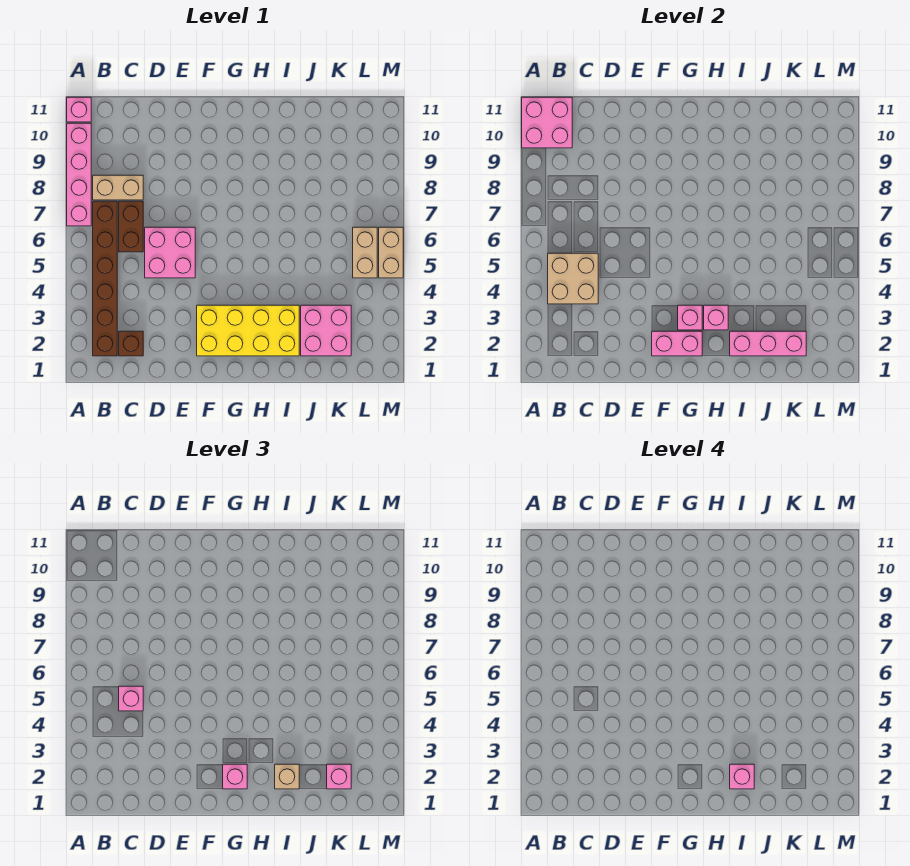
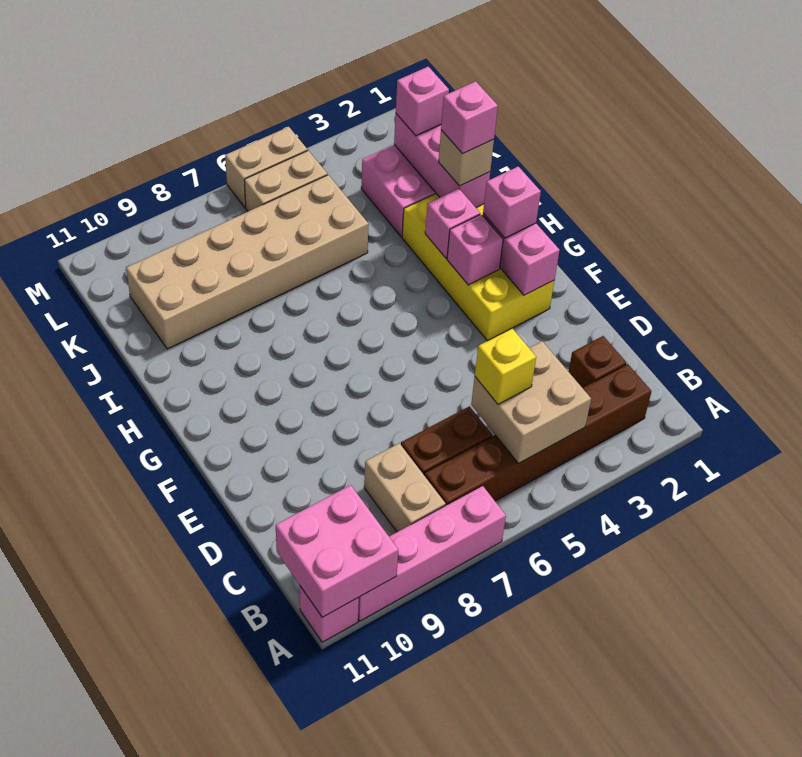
pink brick C5 level 3 -> yellow brick C5 level 3
pink brick D5:E6 level 1 -> none
none -> tan brick J5:K10 level 1

